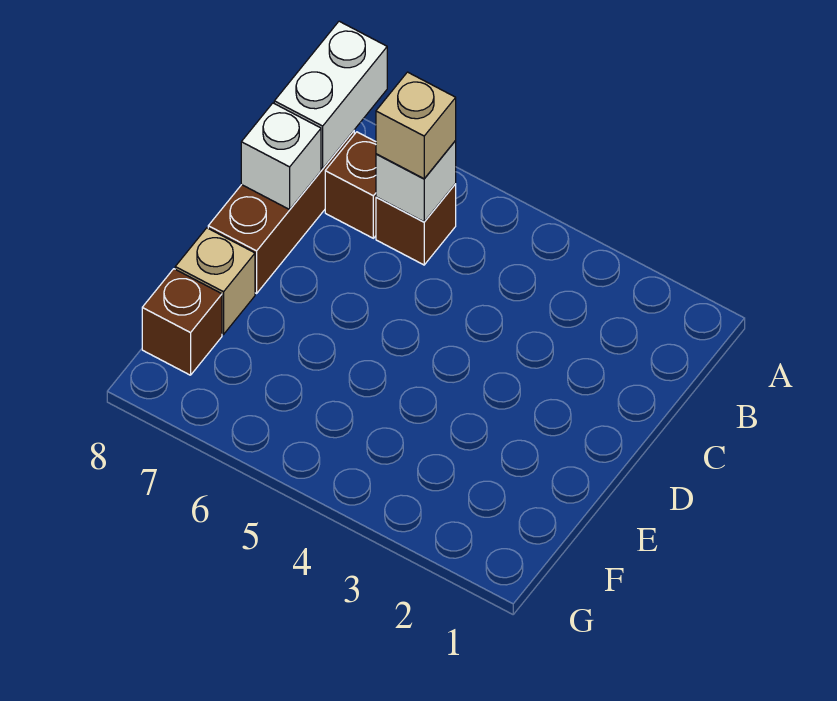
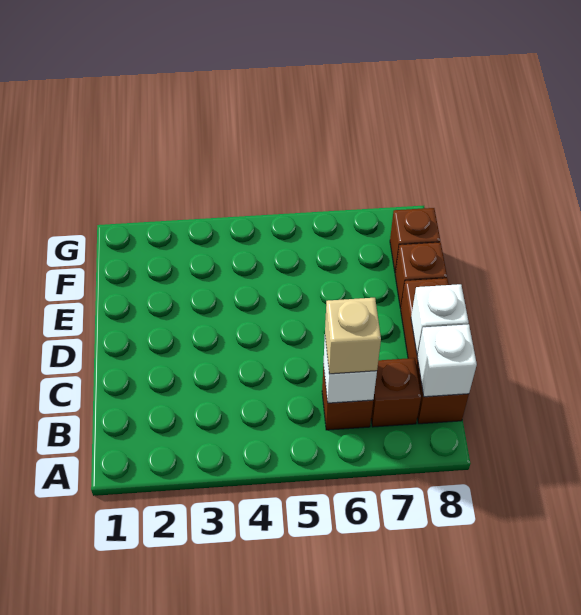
white brick A8:B8 level 2 -> white brick B8 level 2
tan brick E8 level 1 -> brown brick E8 level 1

